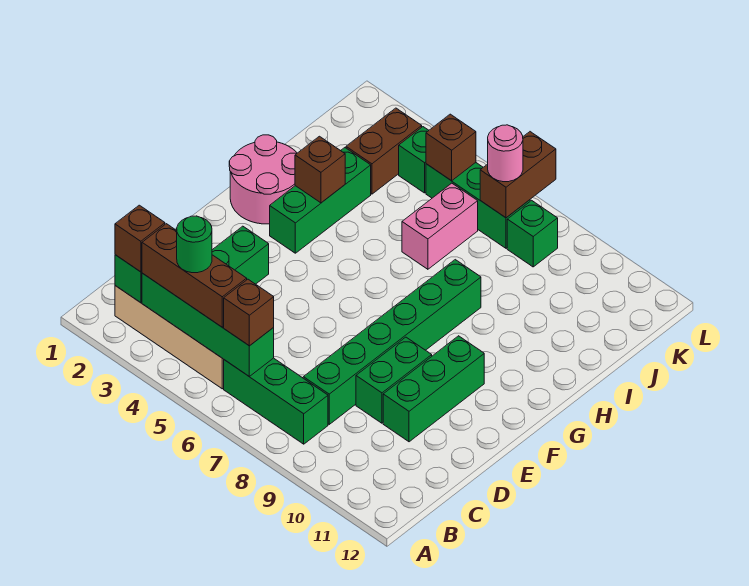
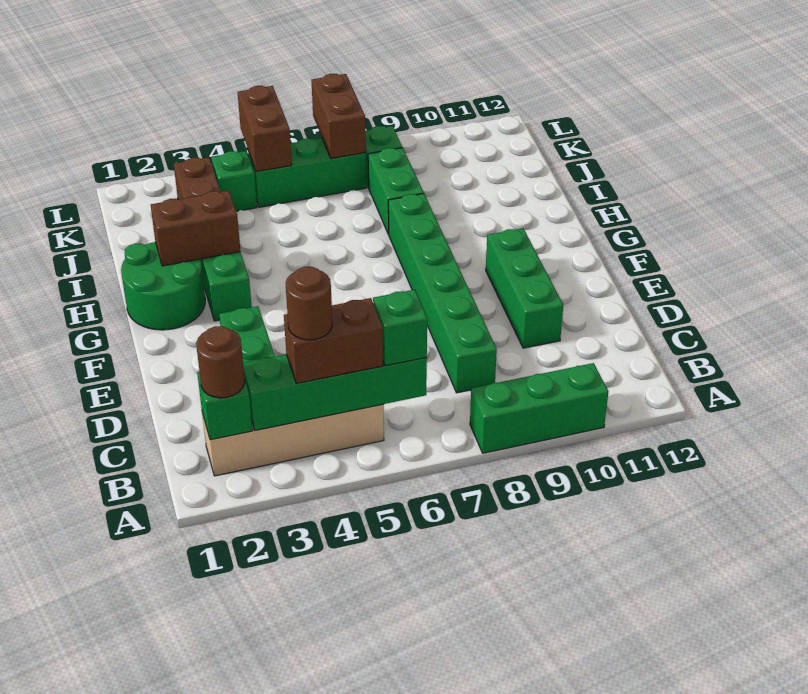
brown brick B2 level 3 -> brown round brick B2 level 3
brown brick B3:B5 level 3 -> brown brick B4:B5 level 3
green round brick B4 level 4 -> brown round brick B4 level 4
green brick B6:B8 level 1 -> green brick A8:A10 level 1
brown brick B6 level 3 -> green brick B6 level 3
green brick D9:E9 level 1 -> green brick I8:J8 level 1
pink round brick G1:H2 level 1 -> green round brick G1:H2 level 1
brown brick H3 level 2 -> brown brick H2:H3 level 2
pink brick I6:J6 level 1 -> none
brown brick K5 level 2 -> brown brick K5:L5 level 2
pink round brick K7 level 3 -> none

